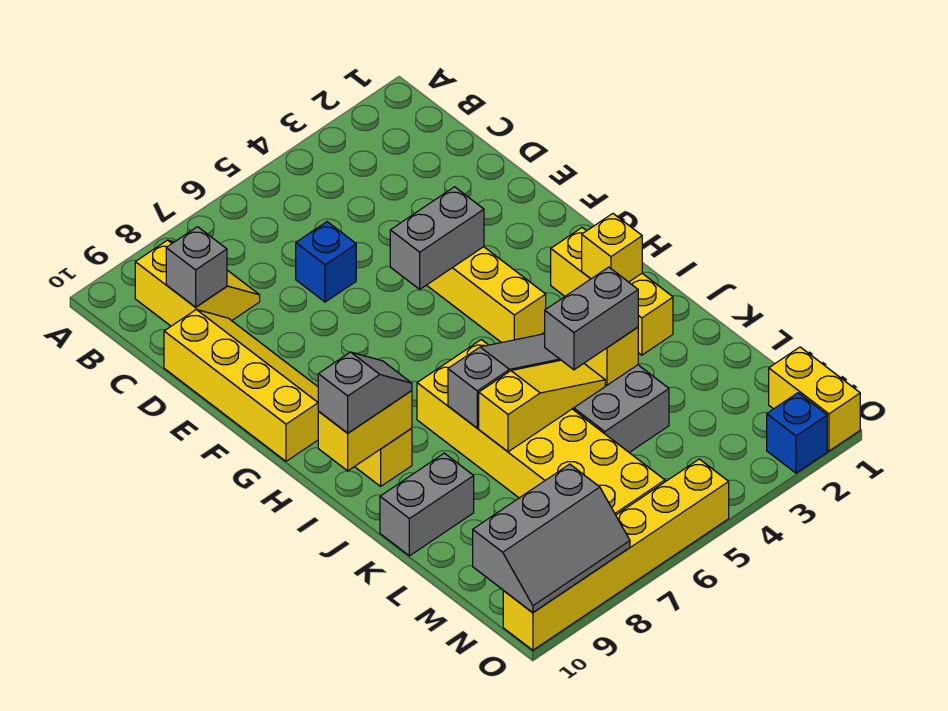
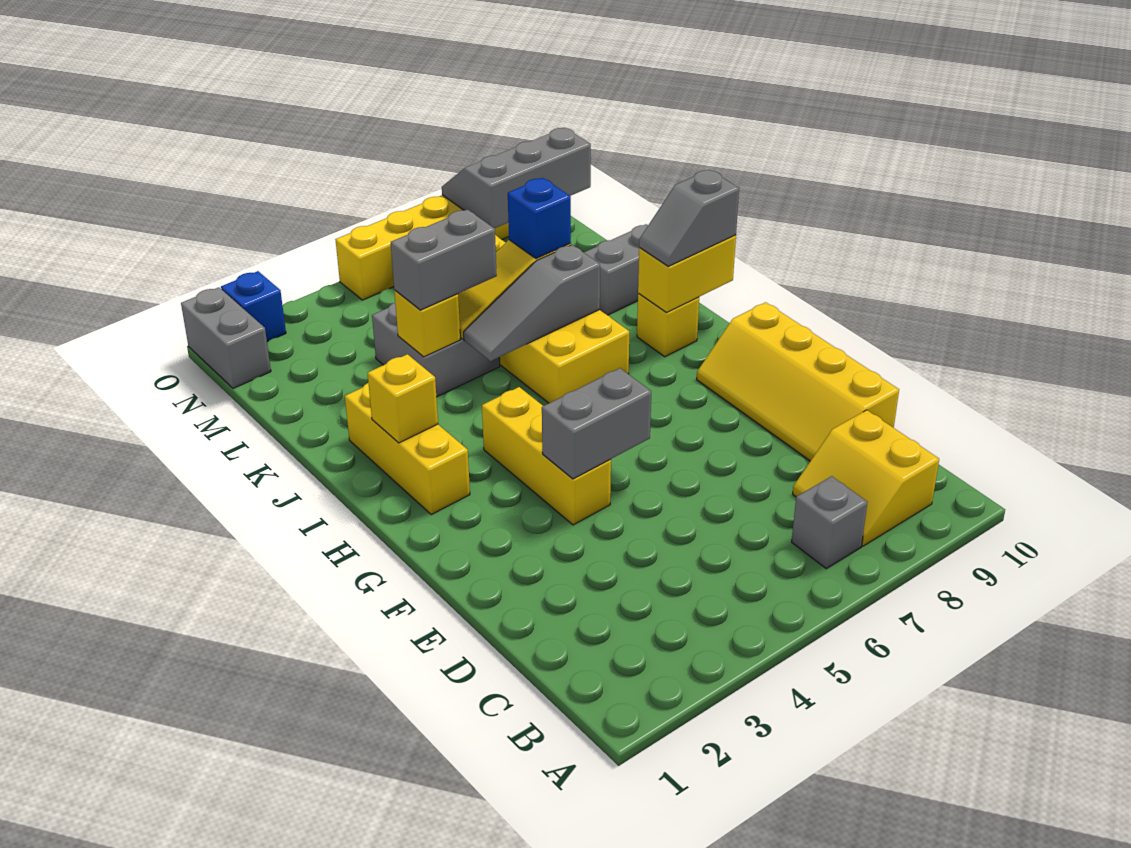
grey brick C9 level 2 -> grey brick B7 level 1
blue brick D6 level 1 -> blue brick K7 level 3
yellow brick N1:O1 level 1 -> grey brick N1:O1 level 1

